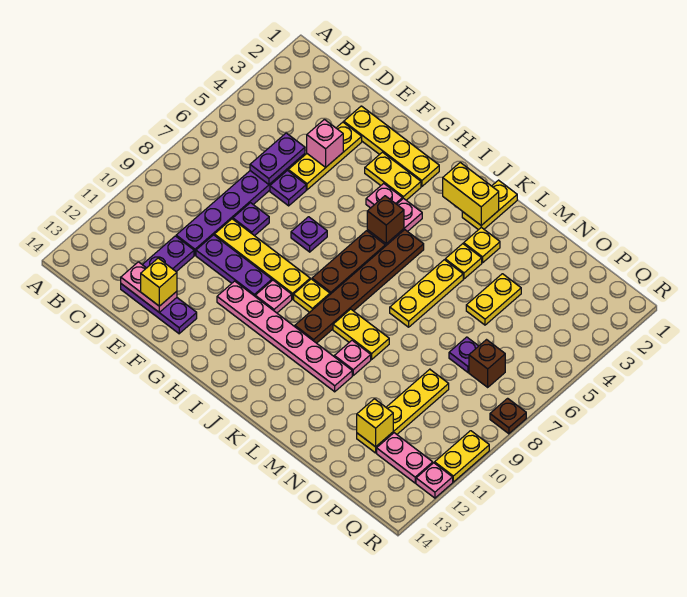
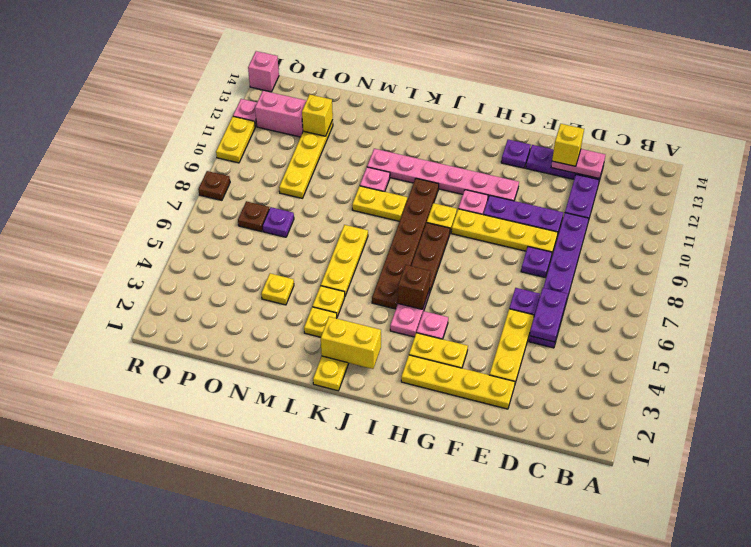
pink brick E4 level 2 -> pink brick R14 level 1
purple plate G7 level 1 -> purple plate G13 level 1
yellow plate N4:N5 level 1 -> yellow plate N4 level 1
brown brick P7 level 1 -> brown plate P7 level 1
pink plate P12:Q12 level 1 -> pink brick P12:Q12 level 1

